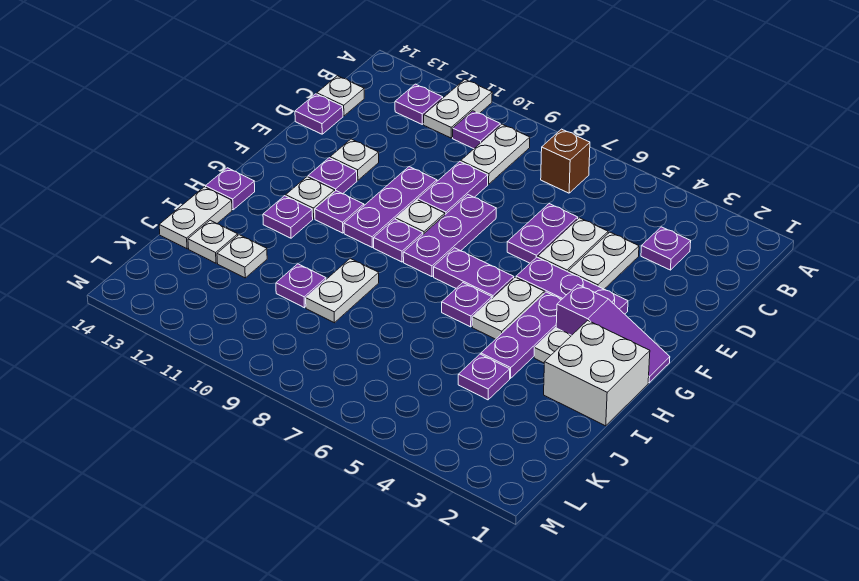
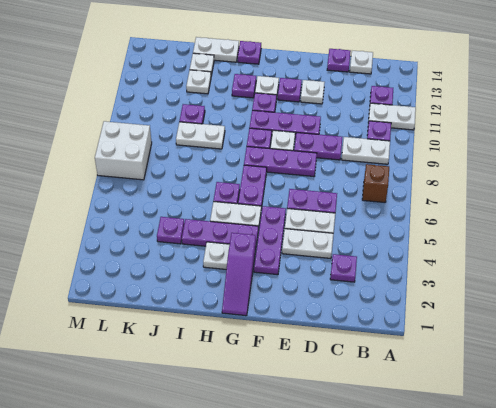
white brick H1:I2 level 1 -> white brick L7:M8 level 1

